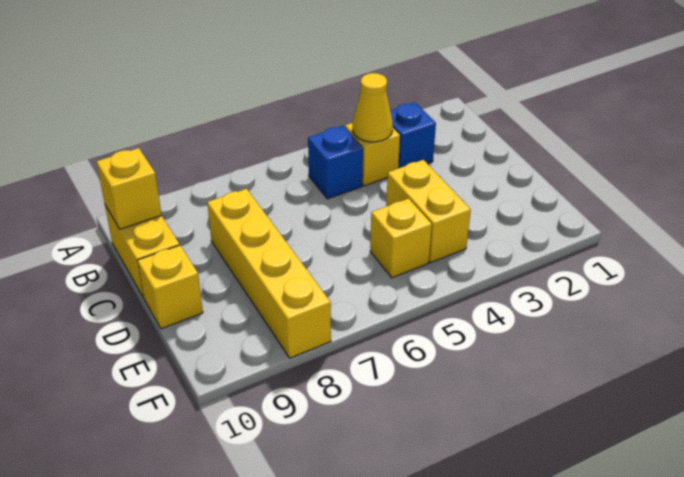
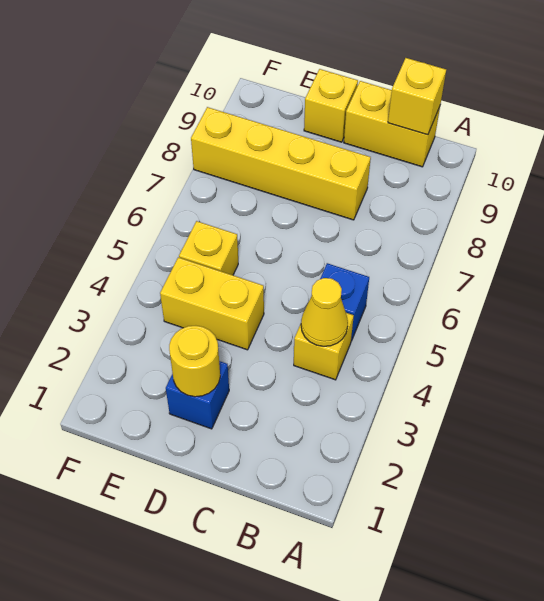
blue brick B3 level 1 -> blue brick D2 level 1
none -> yellow round brick D2 level 2

